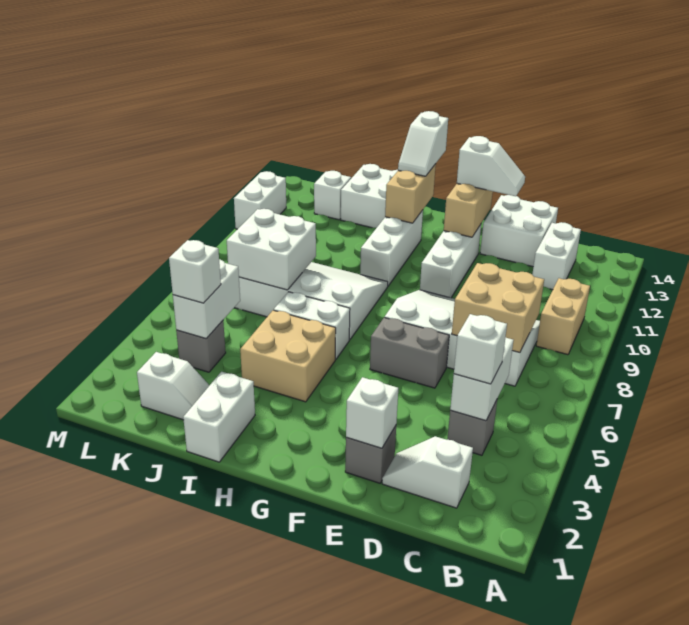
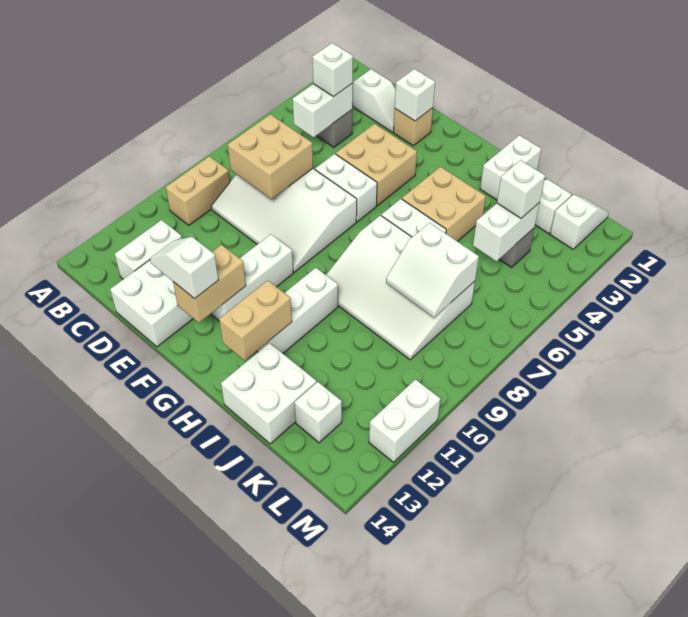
grey brick E2 level 1 -> tan brick E2 level 1
none -> tan brick E4:F5 level 1
grey brick E6:F6 level 1 -> white brick E6:F6 level 1
white slope H13:H14 level 3 top 14 -> white slope L1:L2 level 1 top 2
white brick J7:K8 level 2 -> white slope J7:K8 level 2 top 7

